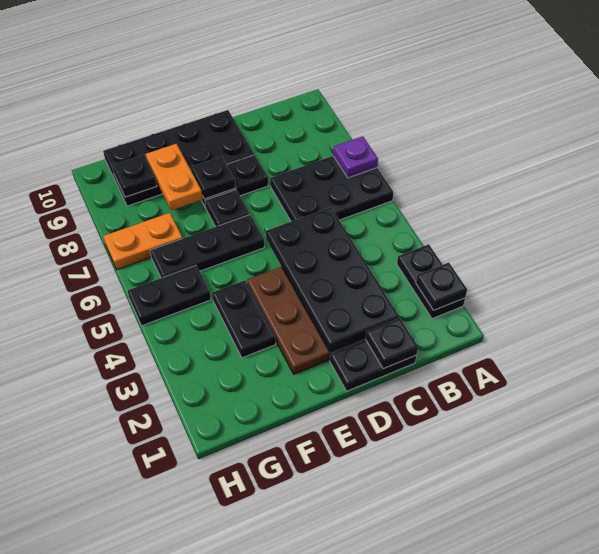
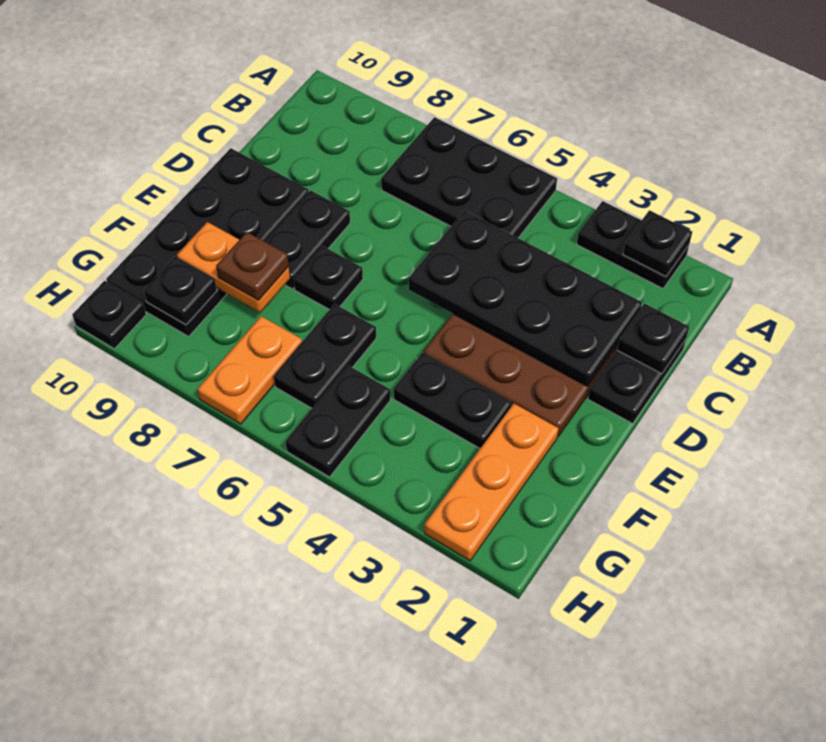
black plate A6:C7 level 1 -> black plate A5:B7 level 1
purple plate A7 level 2 -> none
black plate E6:G6 level 1 -> black plate F6:G6 level 1
black plate E8 level 2 -> black plate H10 level 1
none -> orange plate F2:H2 level 1
none -> brown plate F8 level 3

